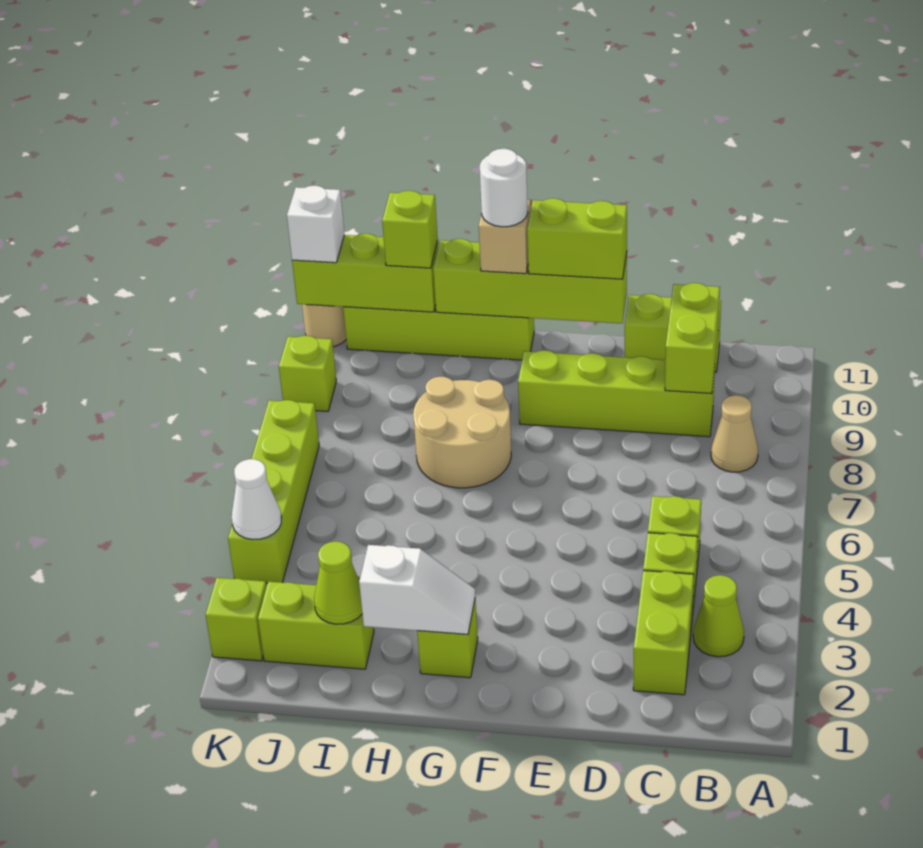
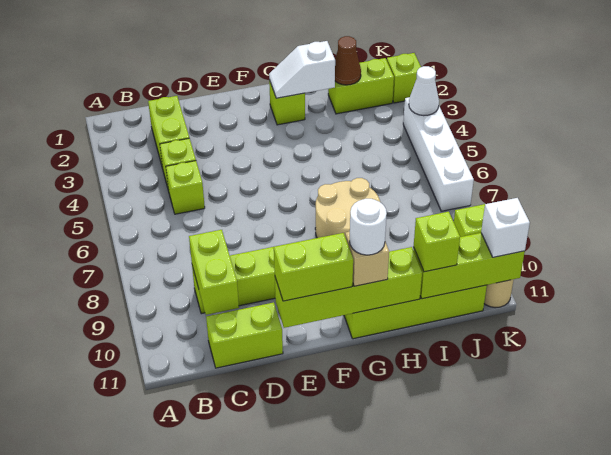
lime cone B3 level 1 -> none
tan cone B8 level 1 -> none
lime cone I2 level 2 -> brown cone I2 level 2
lime brick K4:K7 level 1 -> white brick K4:K7 level 1

